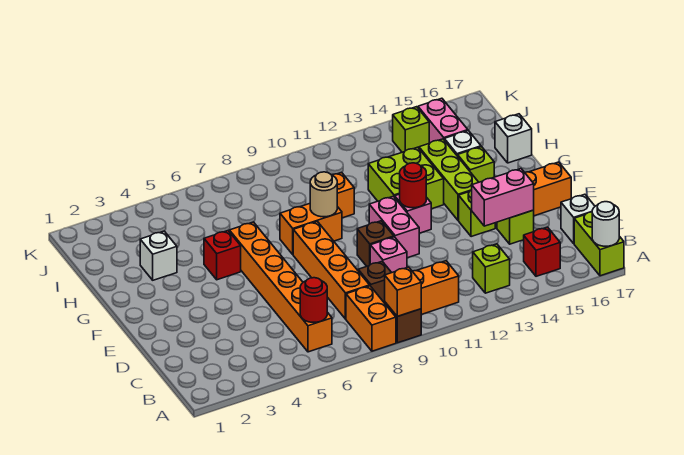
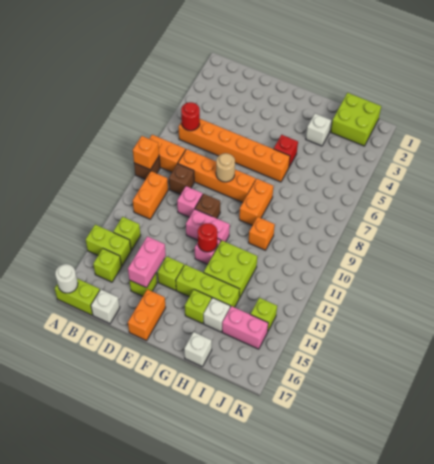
none -> lime brick A14:B14 level 1
red brick B15 level 1 -> lime brick B15 level 1
tan round brick G9 level 2 -> tan round brick E8 level 2
none -> lime brick I1:J2 level 1

